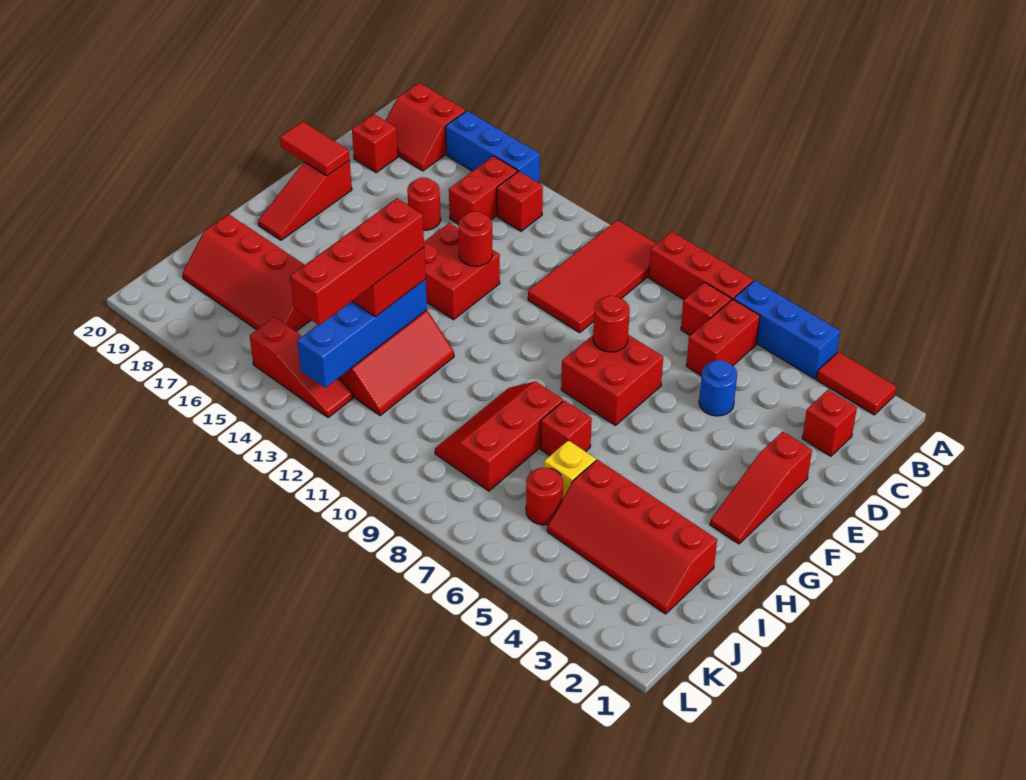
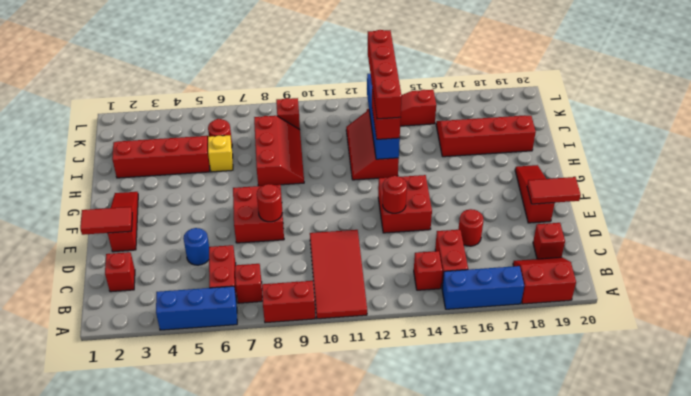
red tile A2:A3 level 1 -> red tile E1:E2 level 2
red brick A7:A9 level 1 -> red brick A8:A9 level 1
red brick H7 level 1 -> red brick K9 level 1

